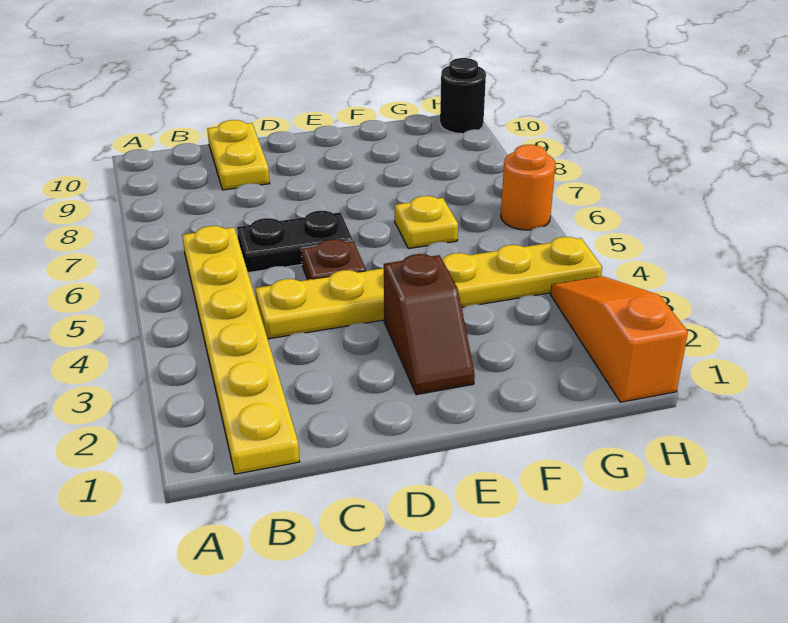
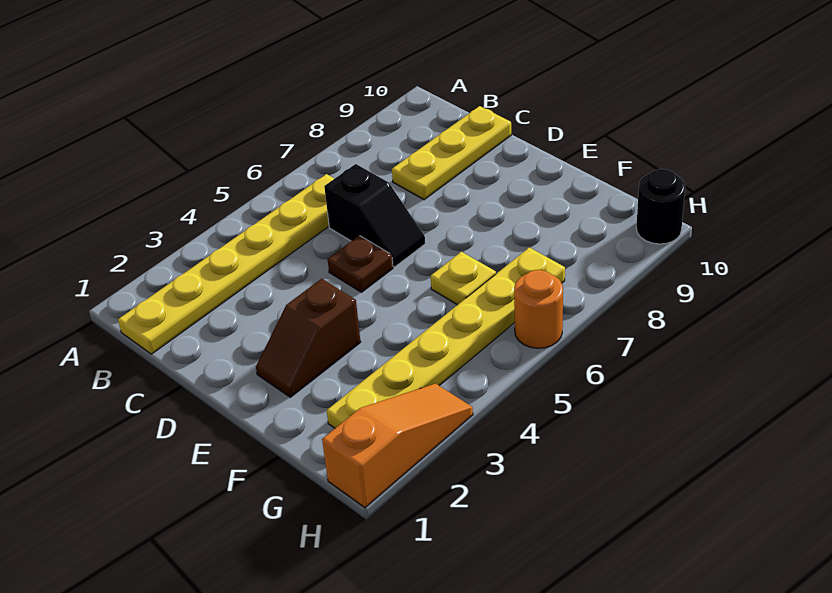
yellow plate C4:H4 level 1 -> yellow plate G2:G7 level 1
black plate C6:D6 level 1 -> black slope C6:D6 level 1 top C
yellow plate C9:C10 level 1 -> yellow plate C8:C10 level 1

